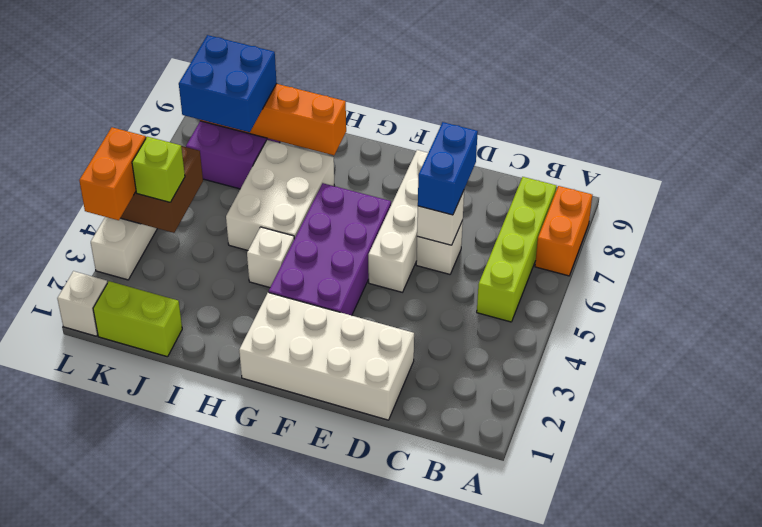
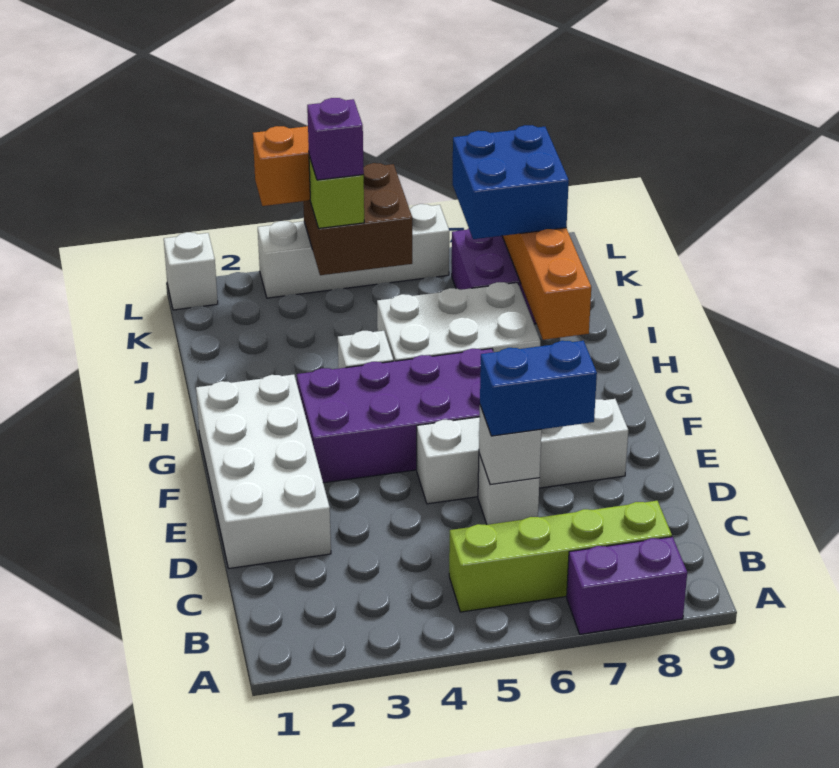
orange brick A7:A8 level 1 -> purple brick A7:A8 level 1
lime brick J1:K1 level 1 -> none
none -> purple brick K4 level 4

